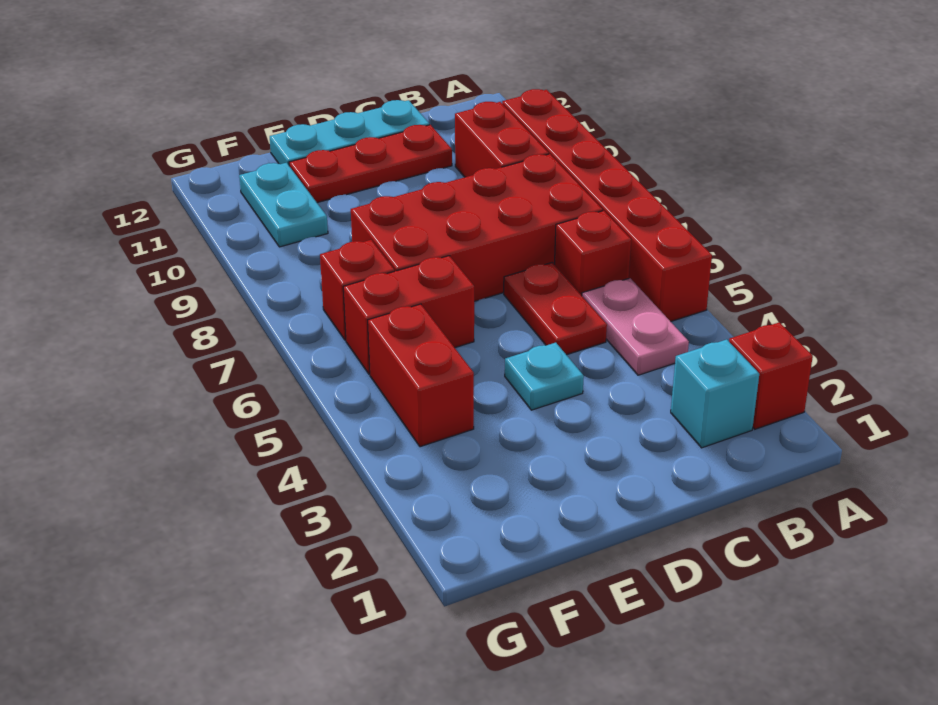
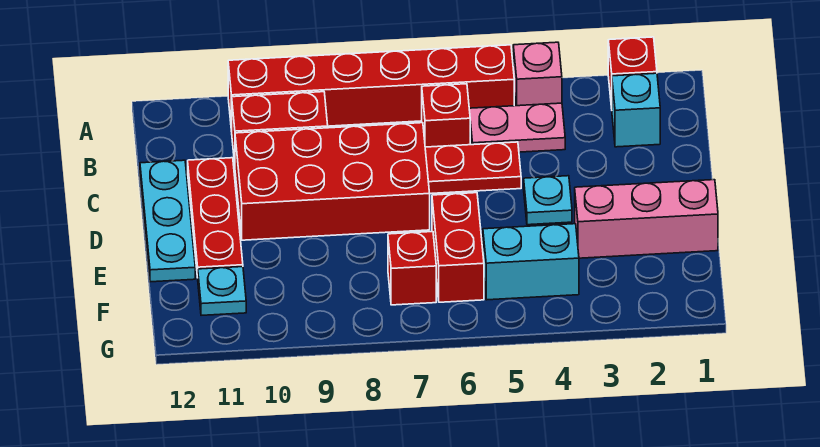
none -> pink brick A4 level 1
red brick B7:E8 level 1 -> red brick C7:D10 level 1
none -> pink brick E1:E3 level 1
red brick F4:F5 level 1 -> cyan brick F4:F5 level 1
cyan plate F10:F11 level 1 -> cyan plate F11 level 1

